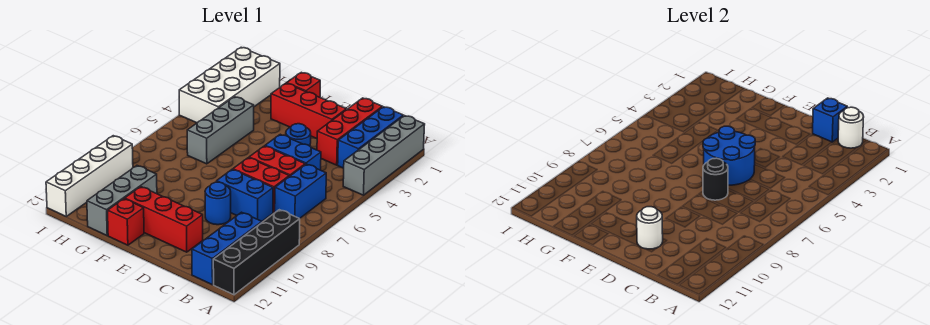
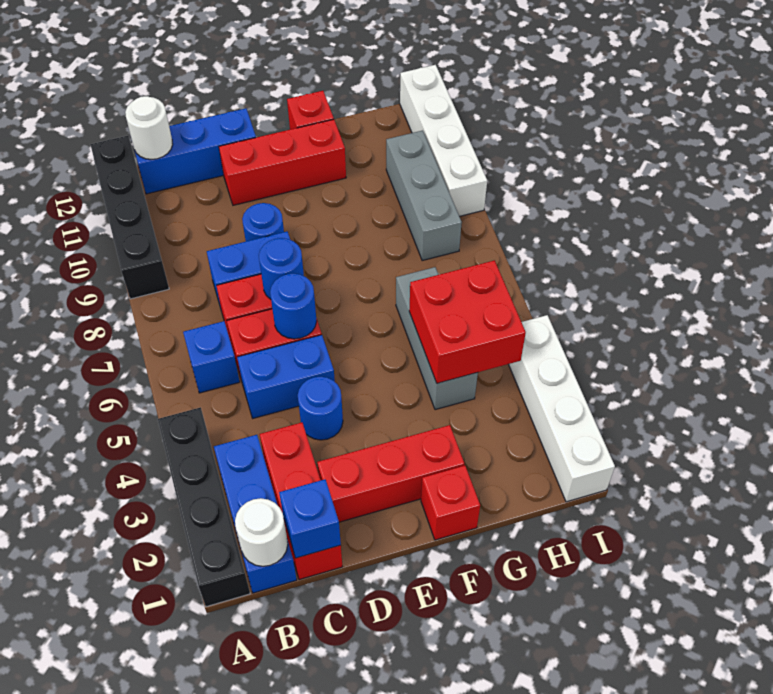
grey brick A1:A4 level 1 -> black brick A1:A4 level 1
blue brick B6:B7 level 1 -> blue brick B6 level 1
blue brick B10:B12 level 1 -> blue brick B12:D12 level 1
blue round brick D5:E6 level 2 -> blue round brick D6 level 2
black round brick D7 level 2 -> blue round brick D7 level 2
white round brick D11 level 2 -> white round brick B12 level 2
none -> red brick G4:H5 level 2
grey brick G10:G12 level 1 -> grey brick H8:H10 level 1
white brick H1:I4 level 1 -> white brick I1:I4 level 1

